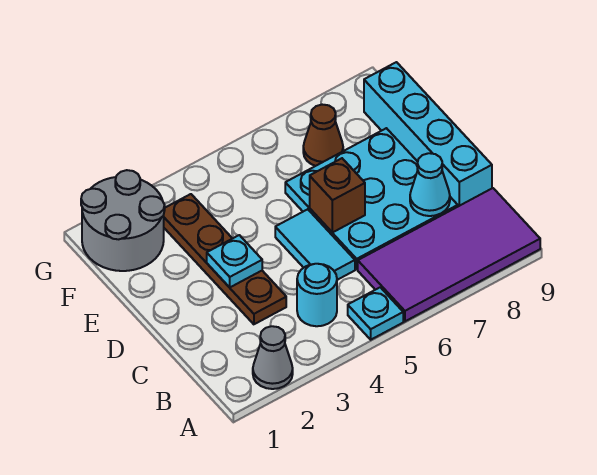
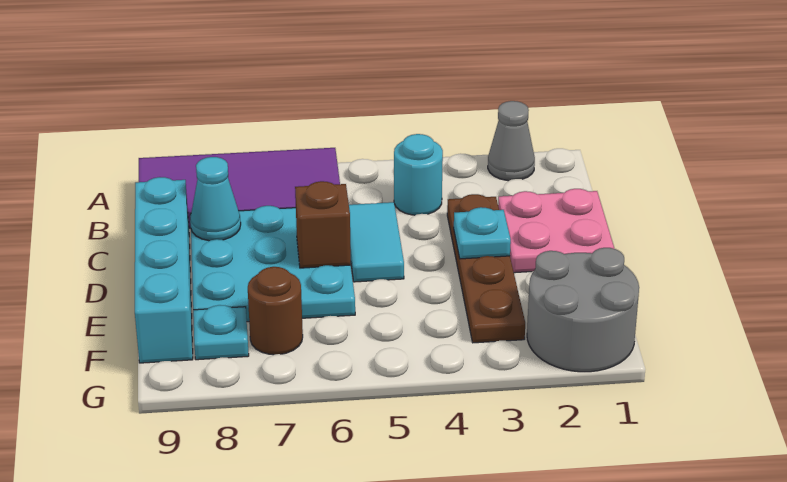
cyan plate A5 level 1 -> cyan plate F8 level 1
none -> pink plate C1:D2 level 1
brown cone F7 level 1 -> brown round brick F7 level 1

